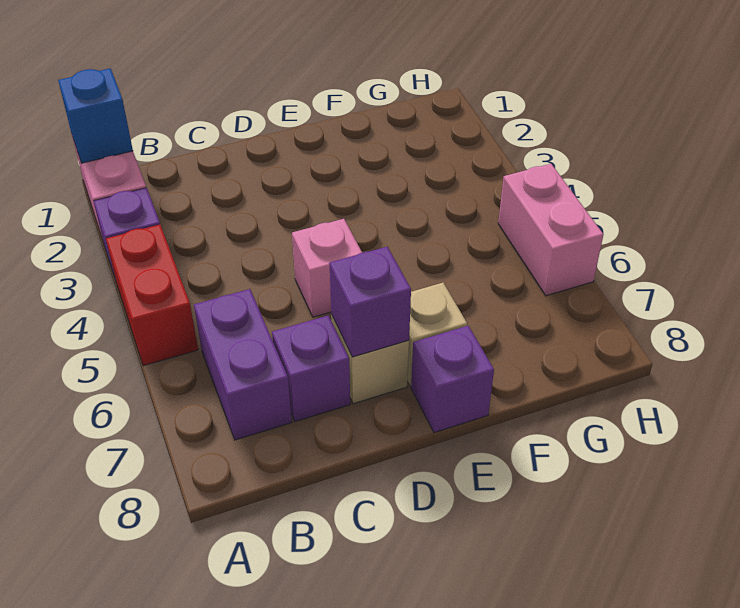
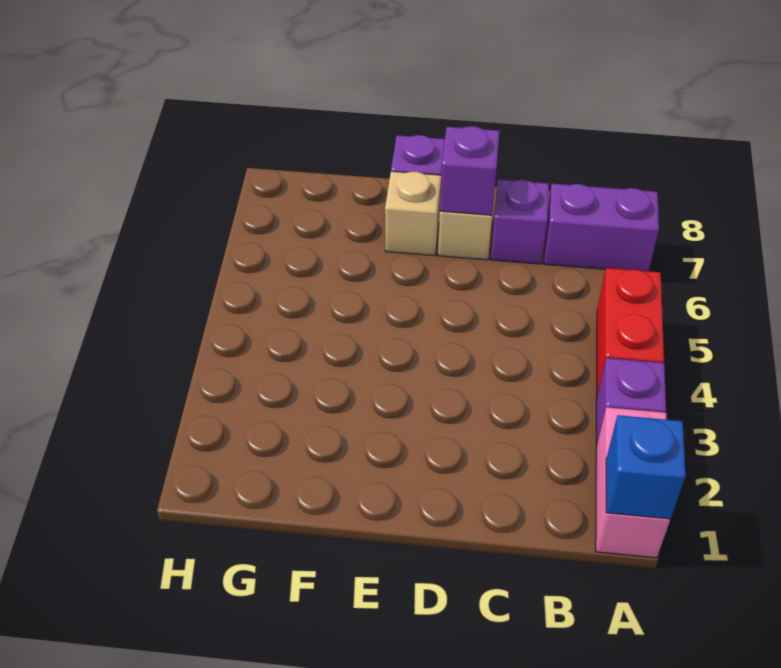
purple brick B6:B7 level 1 -> purple brick A7:B7 level 1
pink brick D5 level 1 -> none
pink brick H5:H6 level 1 -> none

